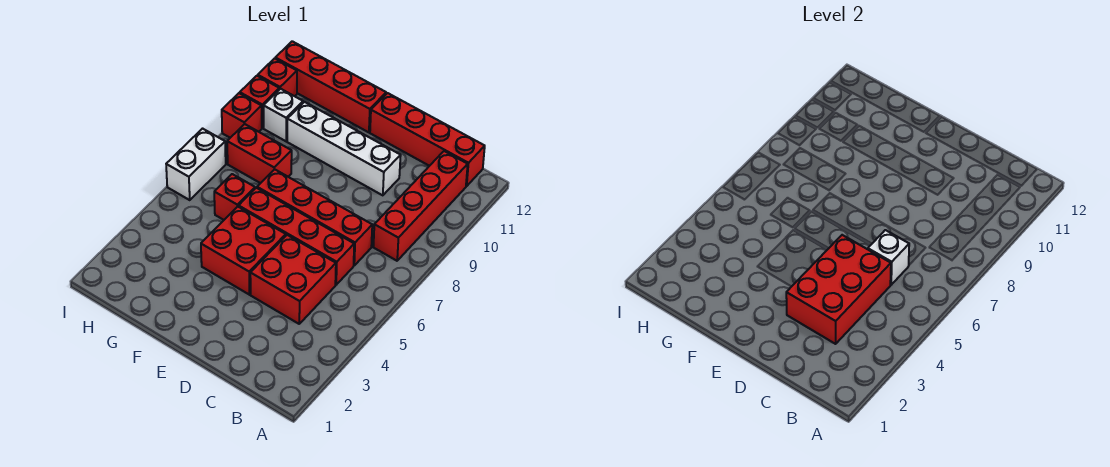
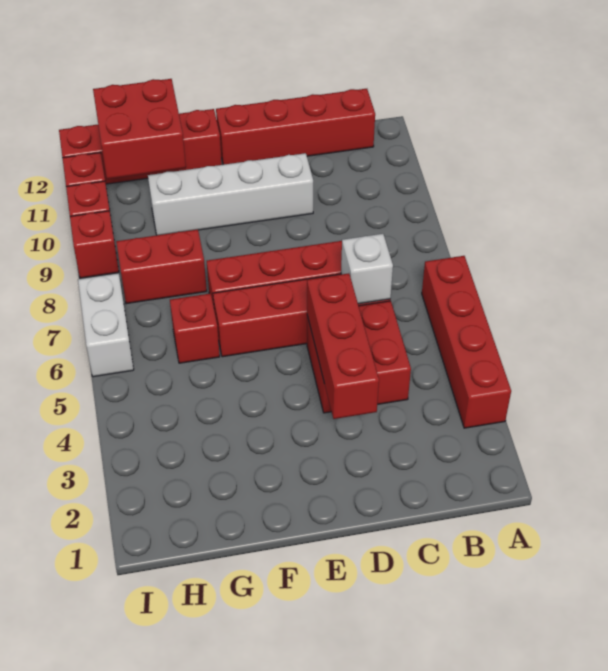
red brick B8:B11 level 1 -> red brick A3:A6 level 1
red brick C3:D5 level 2 -> red brick D3:D5 level 2
red brick E4:F5 level 1 -> red brick G11:H12 level 2
white brick H10 level 1 -> none

